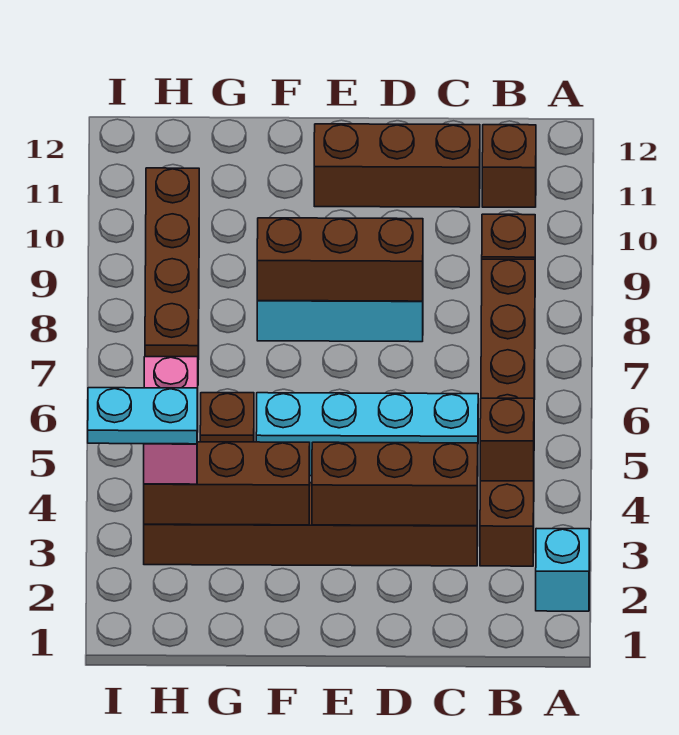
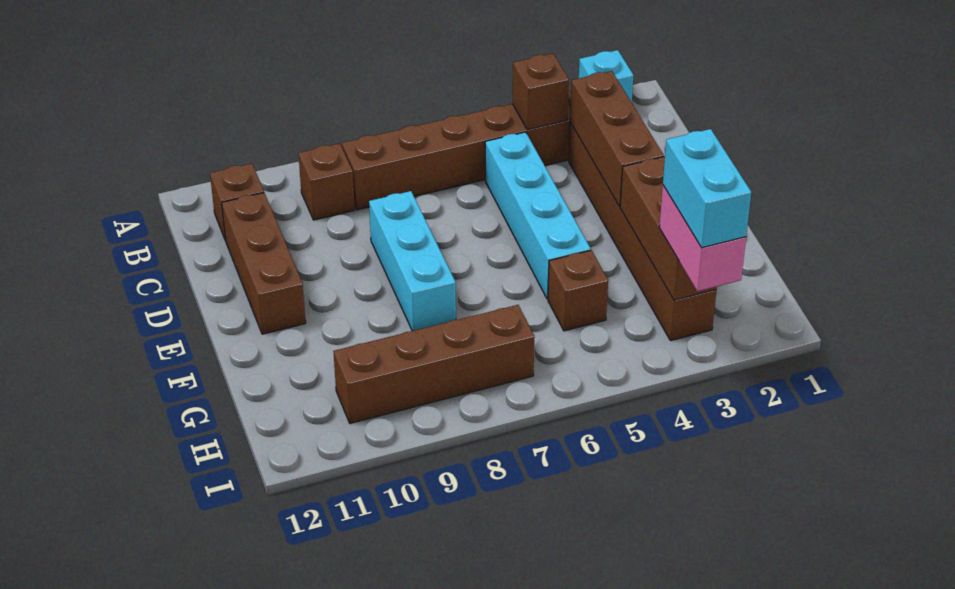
brown brick D8:F8 level 2 -> none
pink brick H3:H4 level 3 -> pink brick H3:I3 level 3
cyan plate H3:I3 level 4 -> cyan brick H3:I3 level 4

